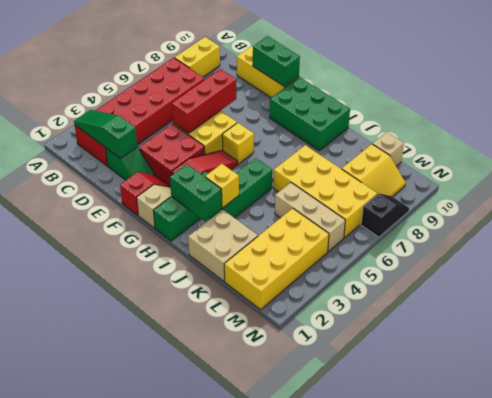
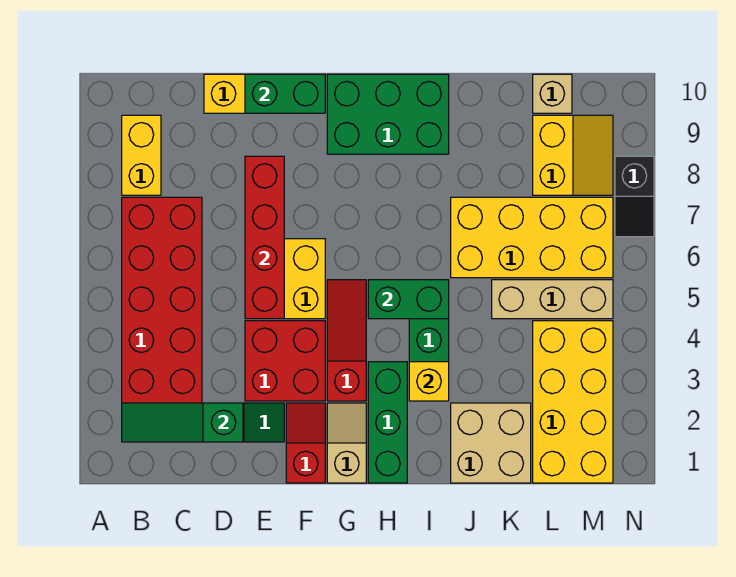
red brick E5:E7 level 2 -> red brick E5:E8 level 2
yellow brick G6 level 1 -> none
green brick H2:I2 level 2 -> green brick H5:I5 level 2
black slope N7:N8 level 1 top 7 -> black slope N7:N8 level 1 top 8

